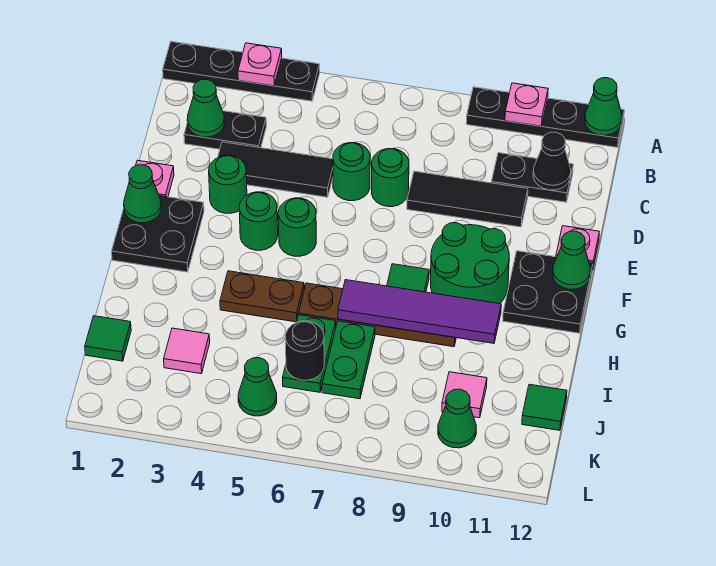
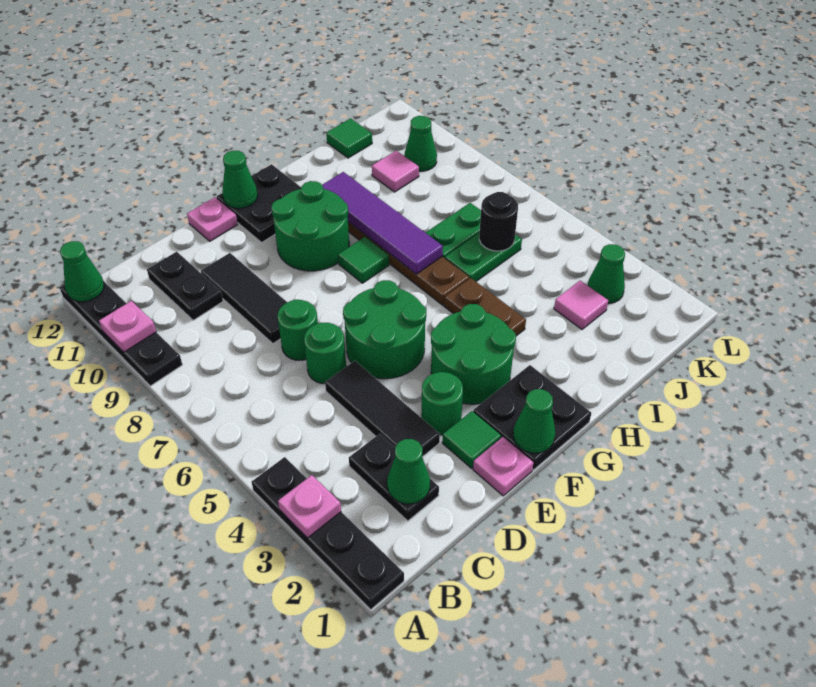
black cone C11 level 2 -> none
green round brick F4 level 1 -> green round brick F3:G4 level 1
green round brick F5 level 1 -> green round brick E5:F6 level 1
green tile J1 level 1 -> green tile E2 level 1
green cone K5 level 1 -> green cone K3 level 1

